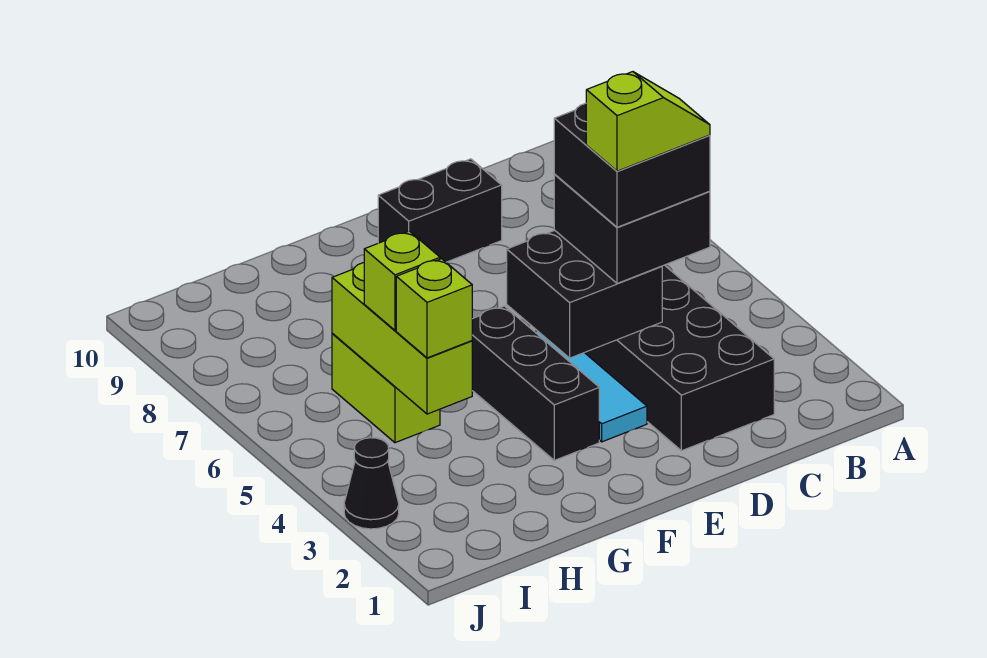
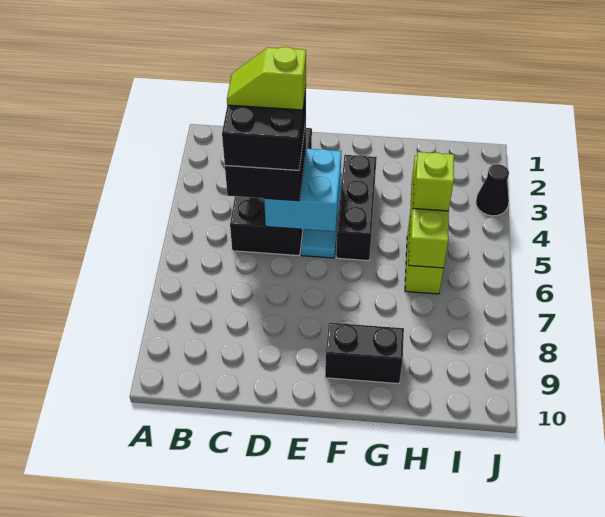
black brick D4:E5 level 2 -> cyan brick D4:E5 level 2
black brick D9:E9 level 1 -> black brick F9:G9 level 1
lime brick H4 level 3 -> none

